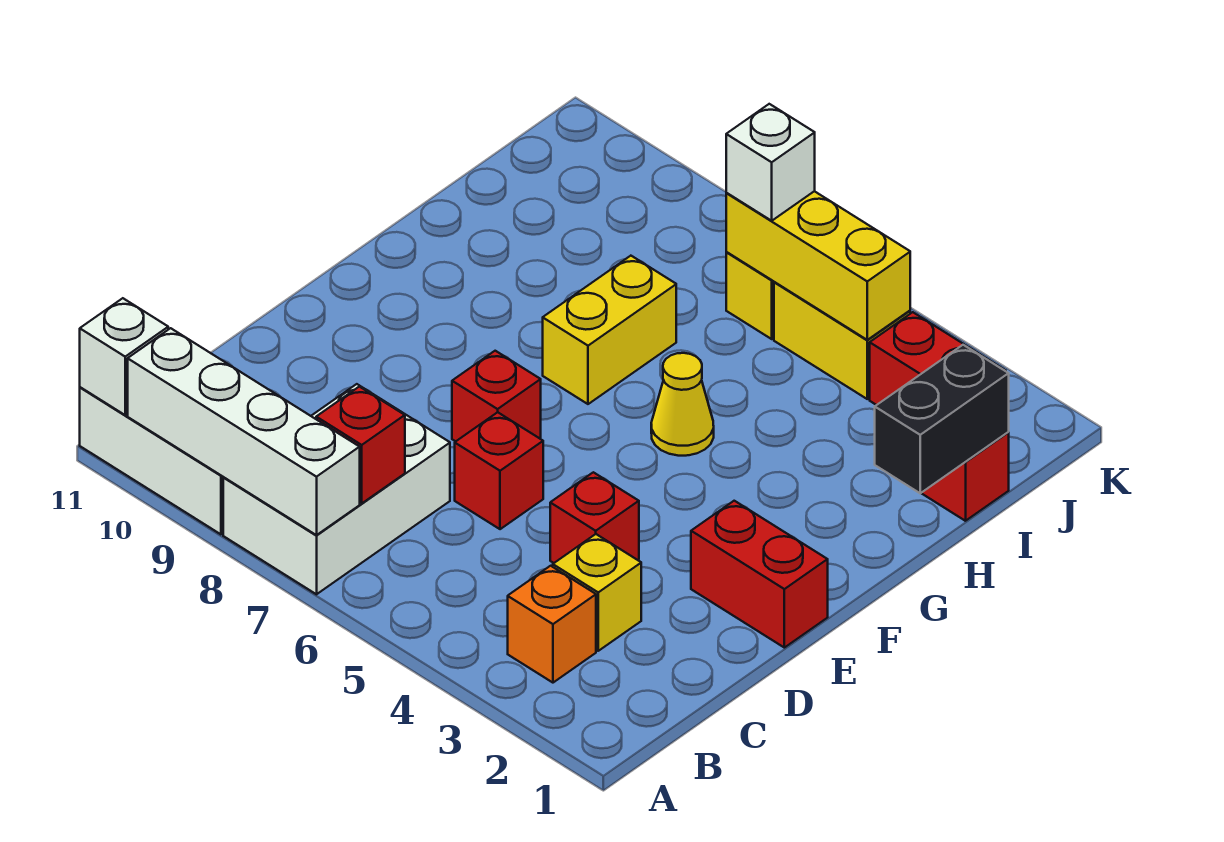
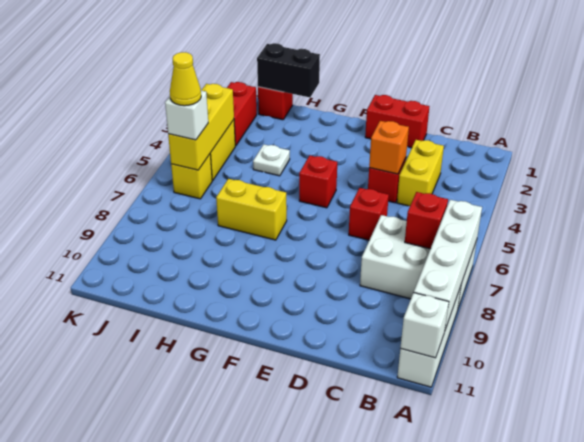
orange brick B3 level 1 -> orange brick D4 level 2
yellow brick C3 level 1 -> yellow brick C3:C4 level 1
red brick E1:E2 level 1 -> red brick D1:E1 level 1
red brick E7 level 1 -> red brick F5 level 1
yellow cone G5 level 1 -> yellow cone J6 level 4
none -> white plate H4 level 1

